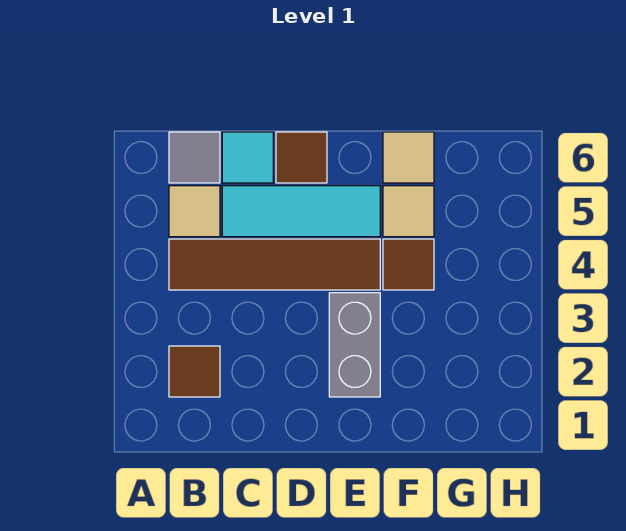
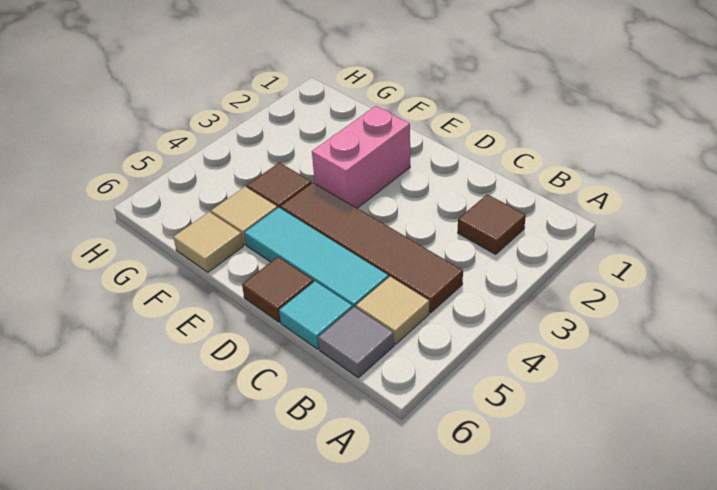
grey brick E2:E3 level 1 -> pink brick E2:E3 level 1

